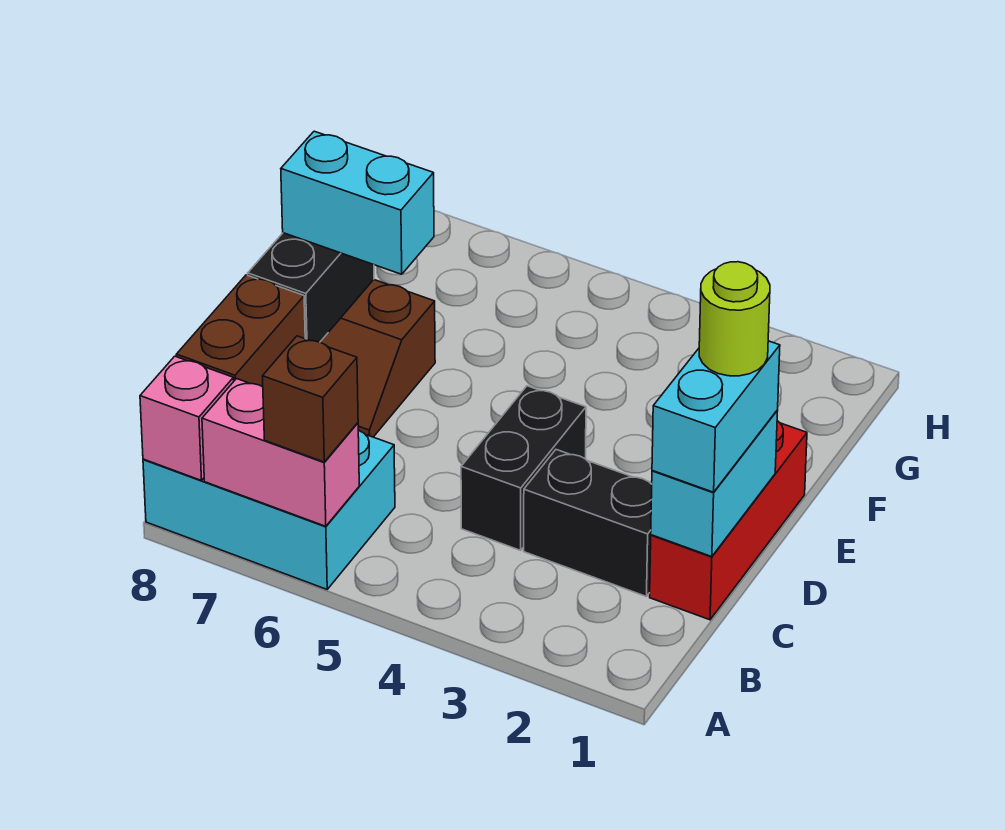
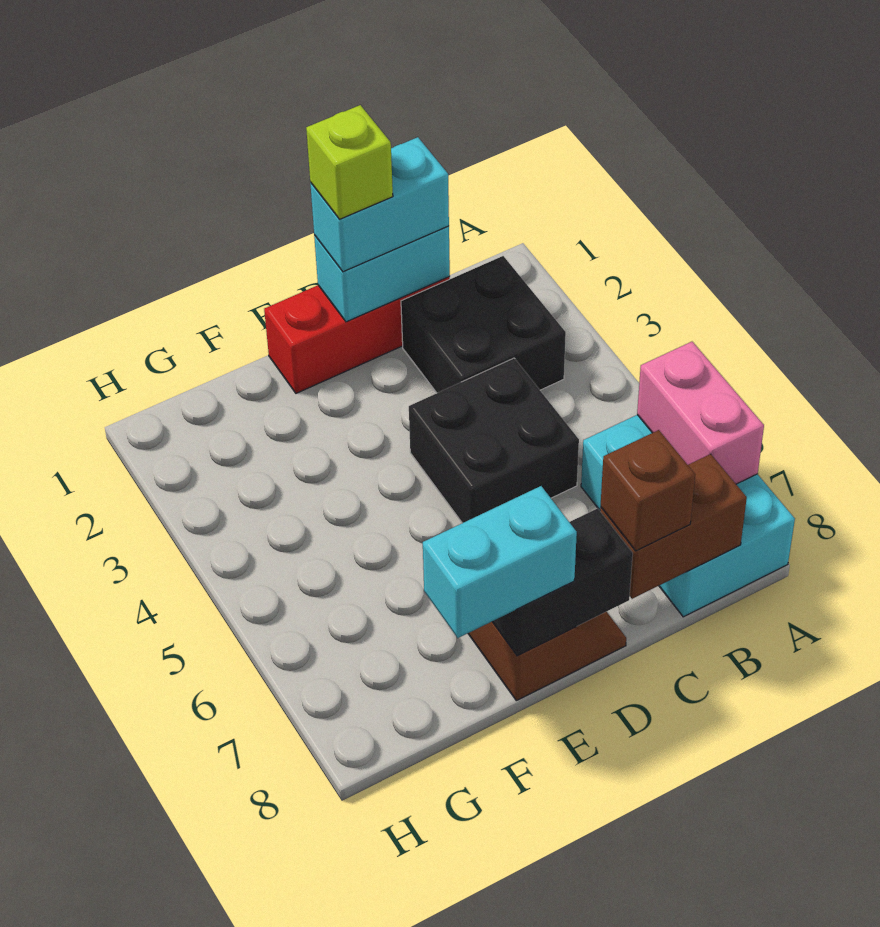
brown brick A6 level 3 -> brown brick C8 level 3
pink brick A8 level 2 -> none
black brick C2:C3 level 1 -> black brick B2:C3 level 1
black brick C4:D4 level 1 -> black brick C4:D5 level 1
lime round brick D1 level 4 -> lime brick D1 level 4
cyan brick E7:E8 level 3 -> cyan brick E8:F8 level 3

